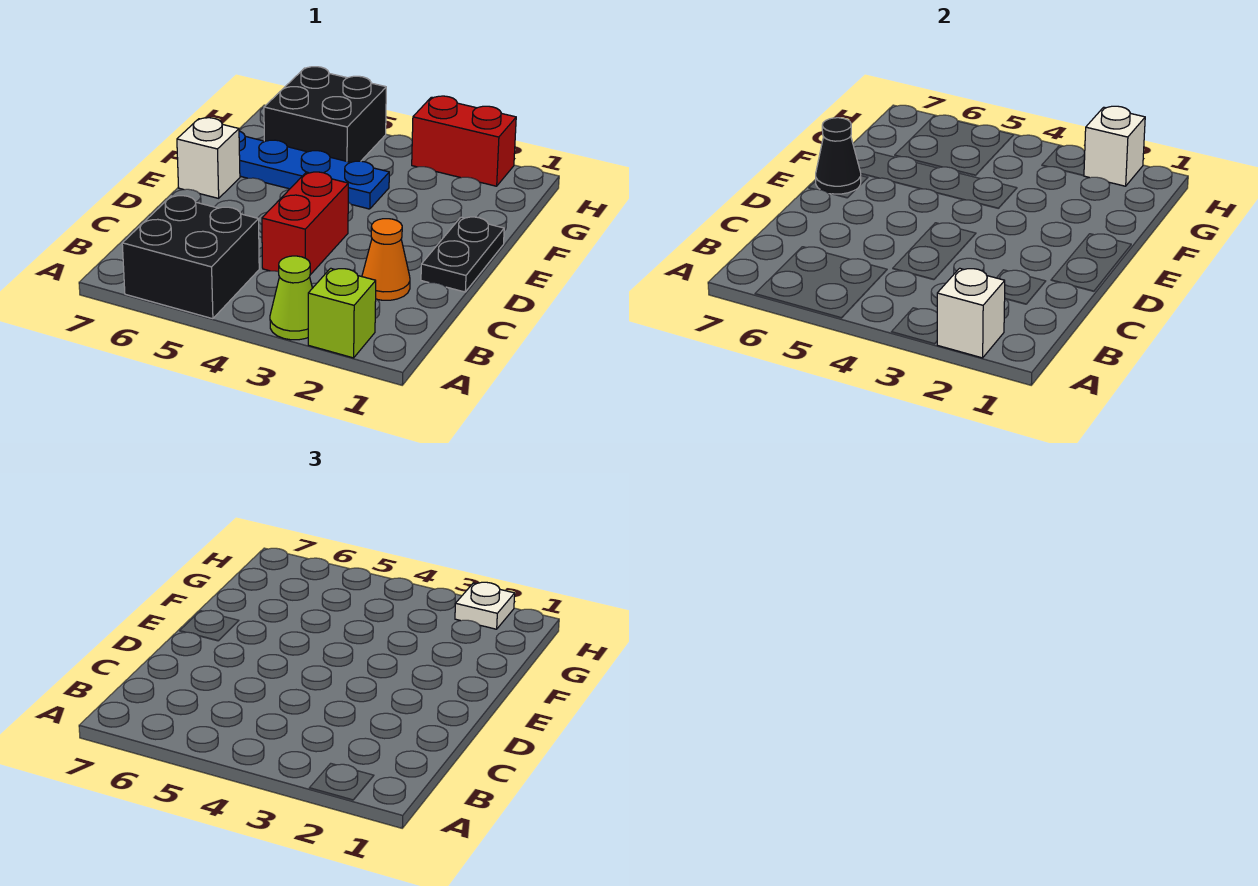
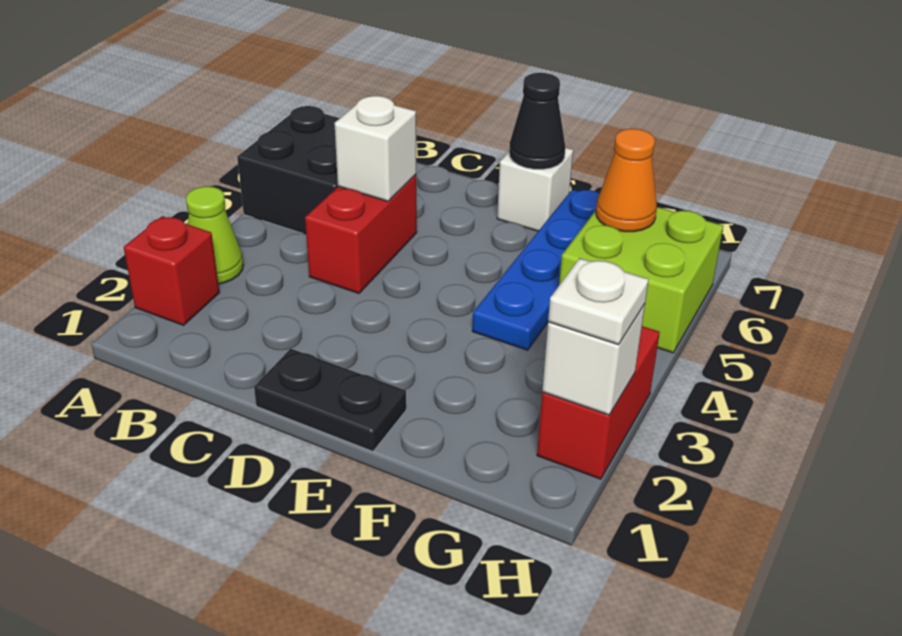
lime brick A2 level 1 -> red brick A2 level 1
white brick A2 level 2 -> white brick C5 level 2
orange cone C2 level 1 -> orange cone G6 level 2
red brick C4:D4 level 1 -> red brick C4:C5 level 1
black brick G5:H6 level 1 -> lime brick G5:H6 level 1

